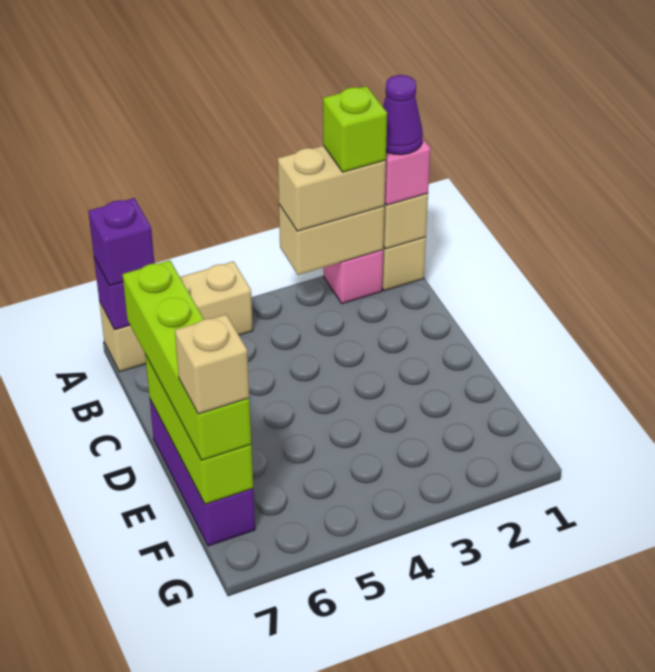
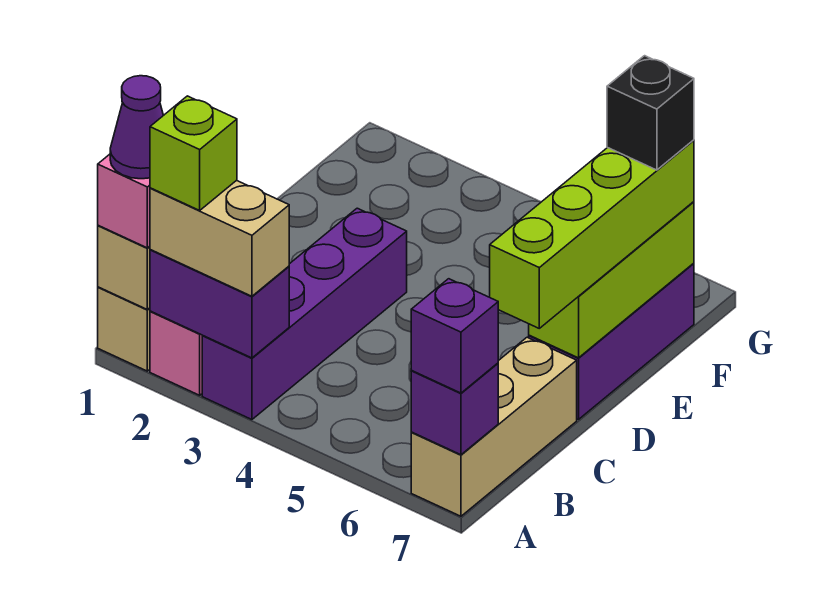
tan brick A2:A3 level 2 -> purple brick A2:A3 level 2
none -> purple brick A3:D3 level 1
tan brick A5:A7 level 1 -> tan brick A7:C7 level 1
tan brick F7 level 4 -> black brick F7 level 4

